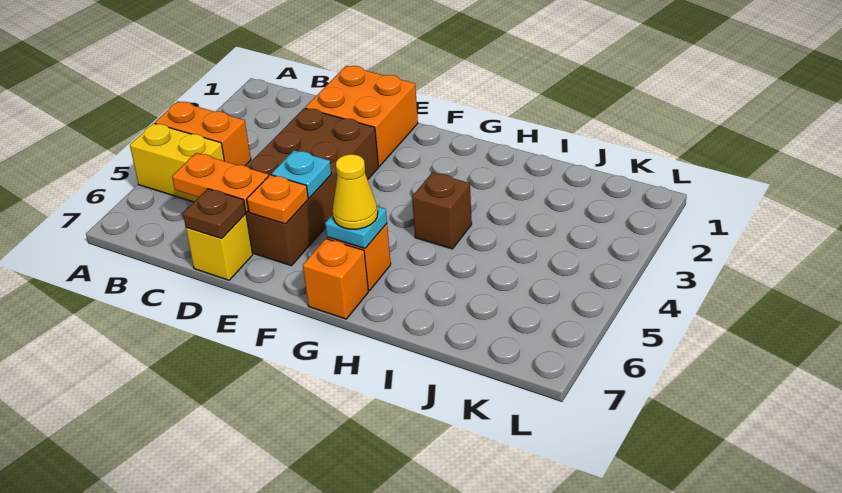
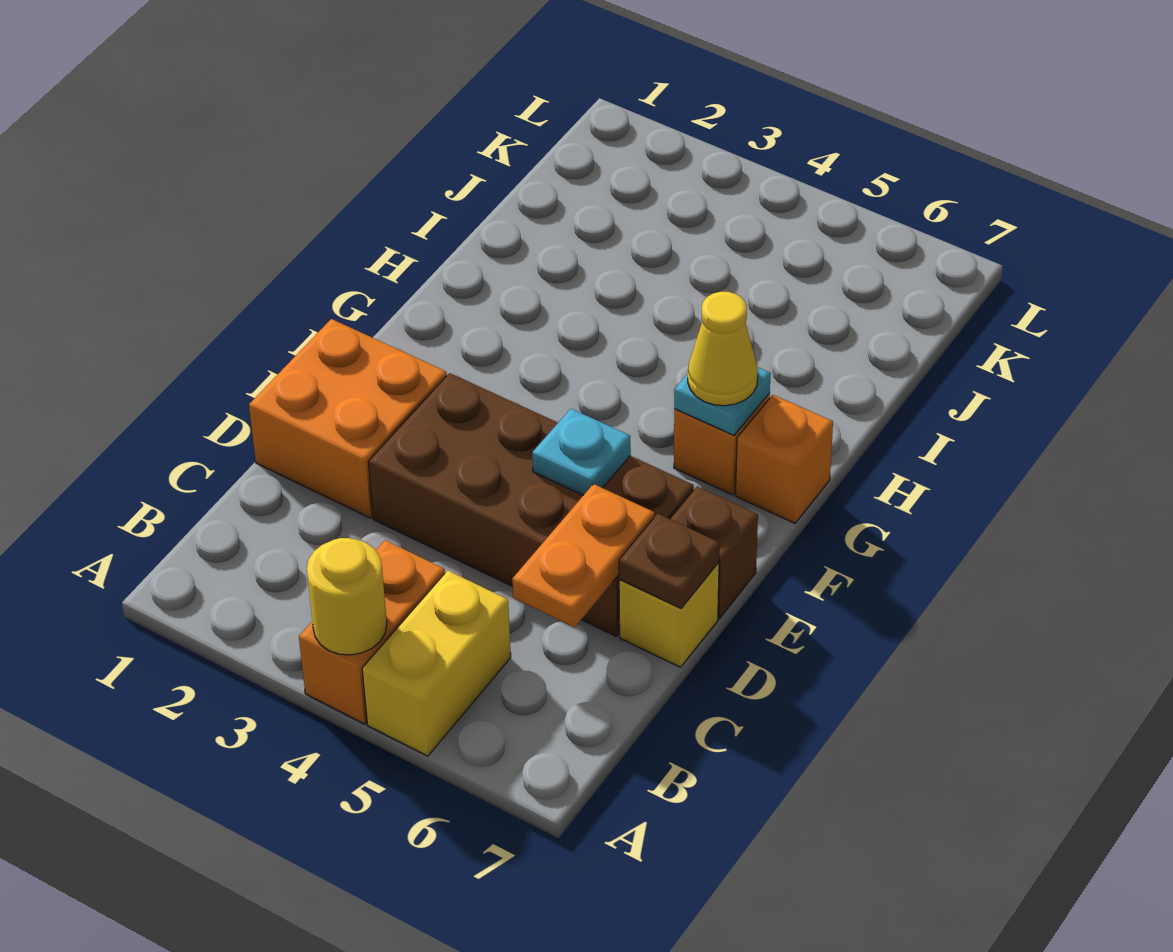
none -> yellow round brick A4 level 2
orange plate E6 level 2 -> none
brown brick H4 level 1 -> brown brick E7 level 1

